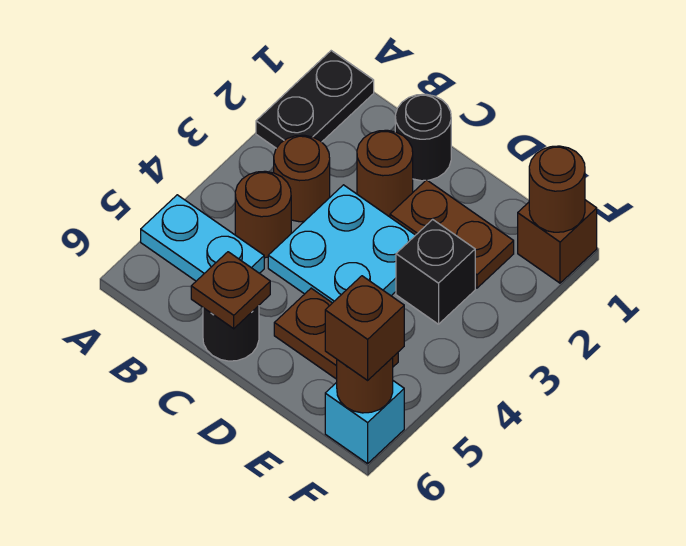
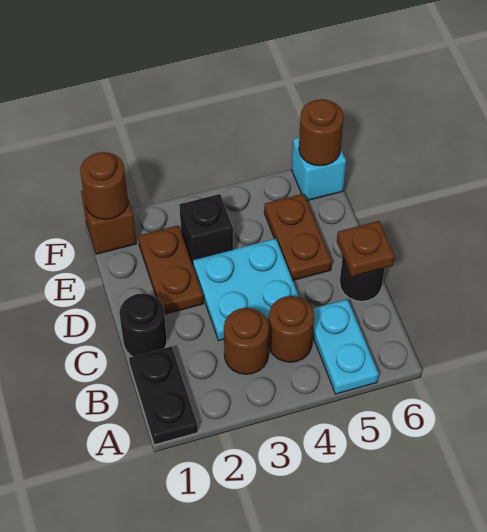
black plate A1:A2 level 1 -> black plate A1:B1 level 1
brown round brick C2 level 1 -> none
brown brick F6 level 3 -> none

